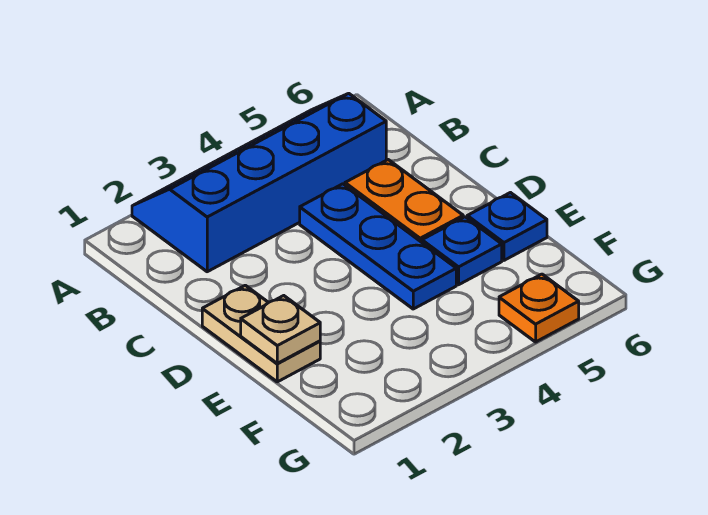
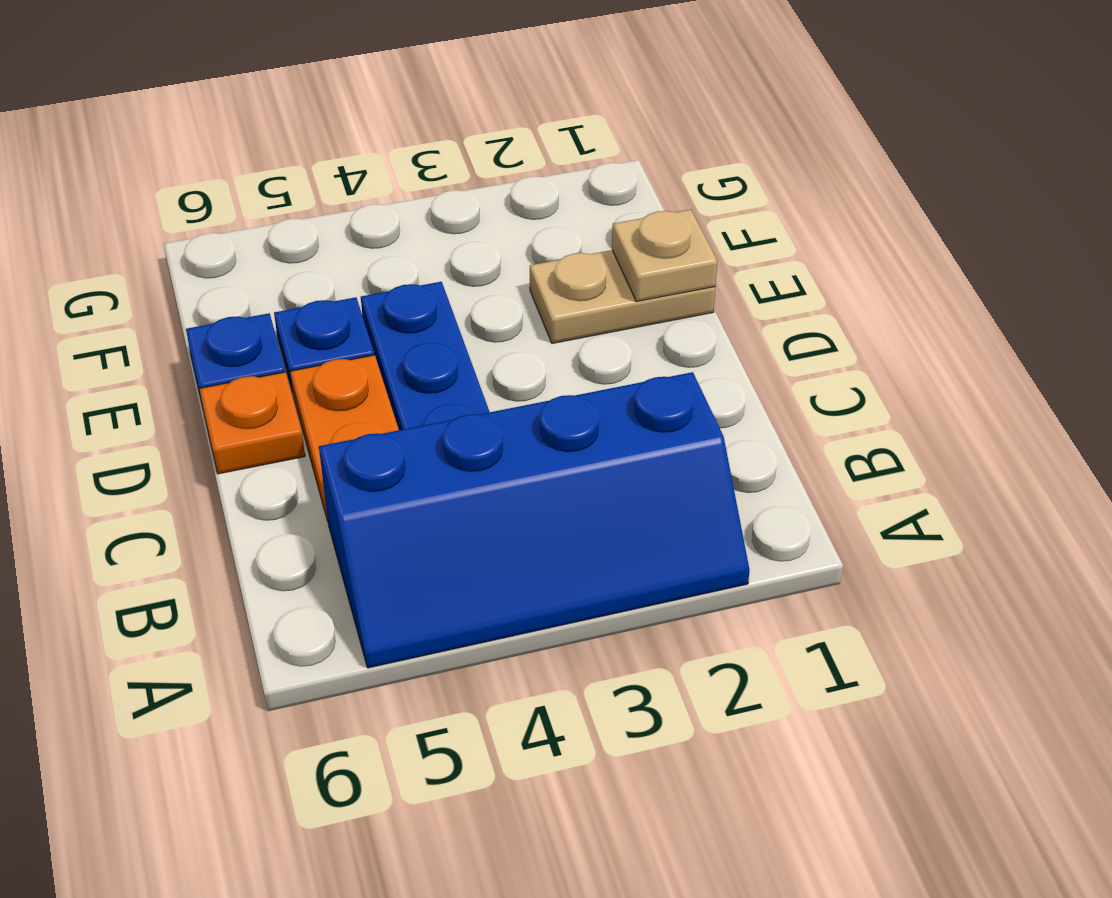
tan plate D1:E1 level 1 -> tan plate E1:E2 level 1
orange plate G5 level 1 -> orange plate D6 level 1

